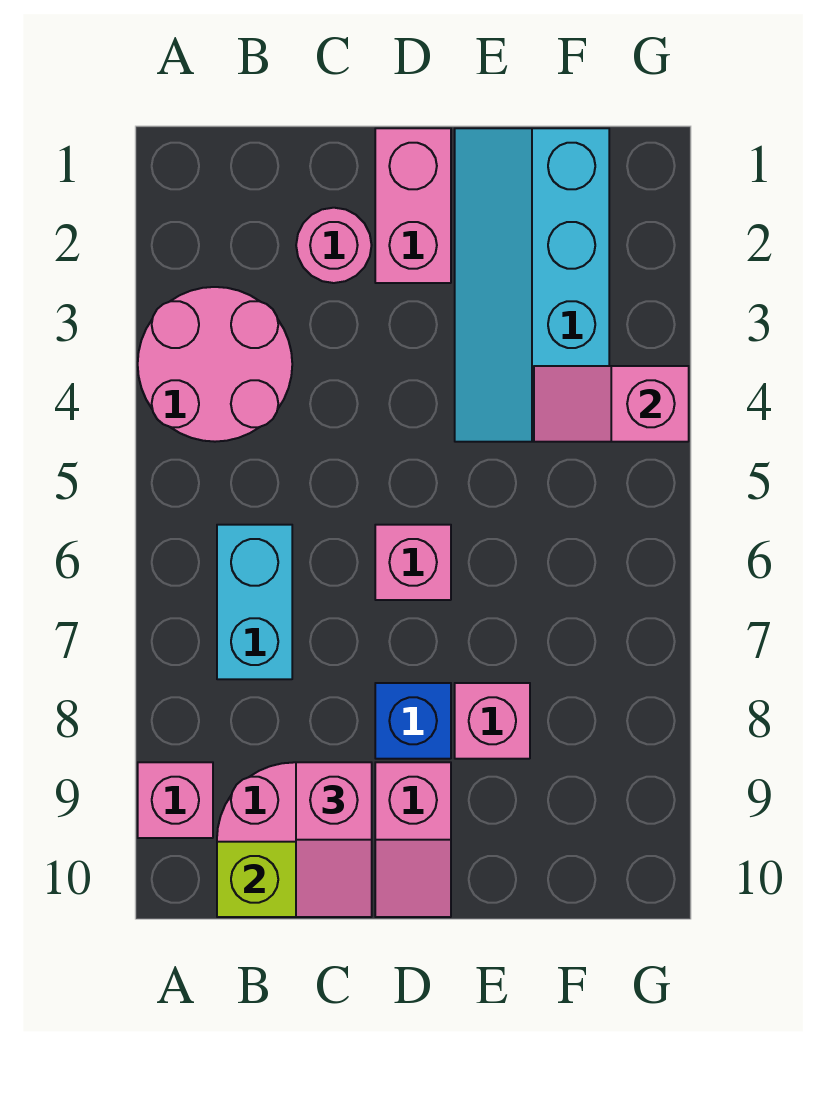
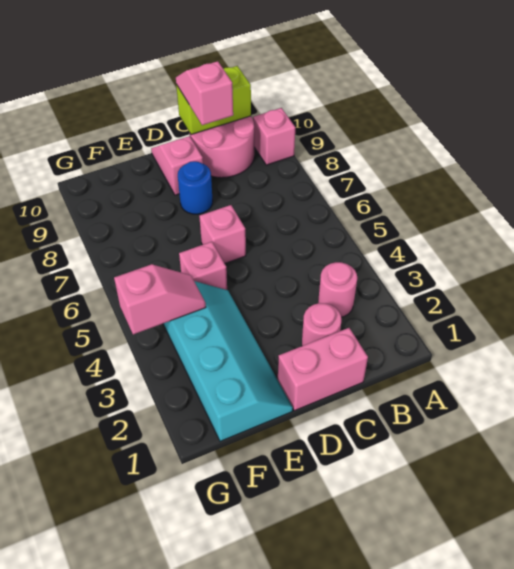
pink round brick A3:B4 level 1 -> pink round brick B3 level 1
cyan brick B6:B7 level 1 -> none
pink brick D1:D2 level 1 -> pink brick C1:D1 level 1
blue brick D8 level 1 -> blue round brick D8 level 1
pink brick E8 level 1 -> pink brick E5 level 1

